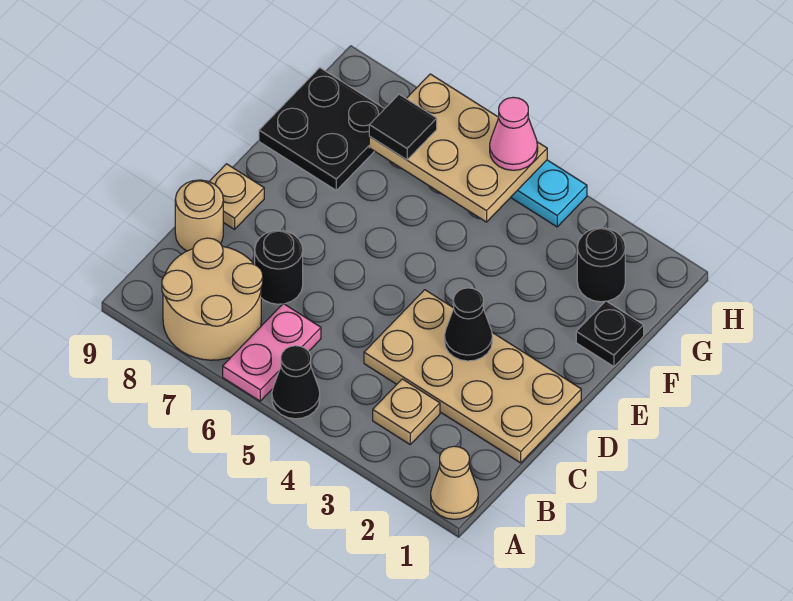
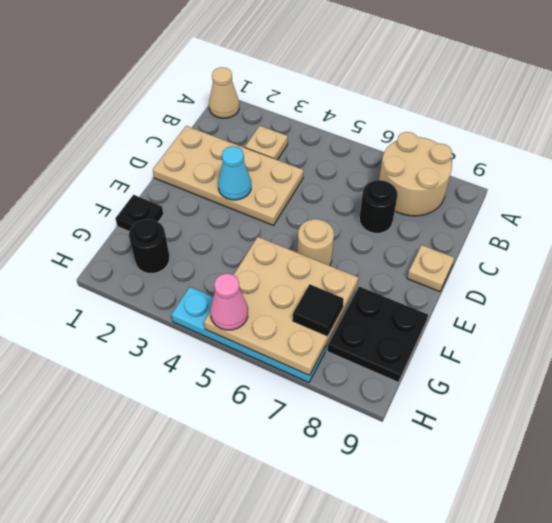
black cone A5 level 1 -> none
pink plate A6:B6 level 1 -> none
tan round brick C9 level 1 -> tan round brick E6 level 1
black cone D3 level 2 -> cyan cone D3 level 2
tan plate G5:H7 level 2 -> tan plate F5:H7 level 2

